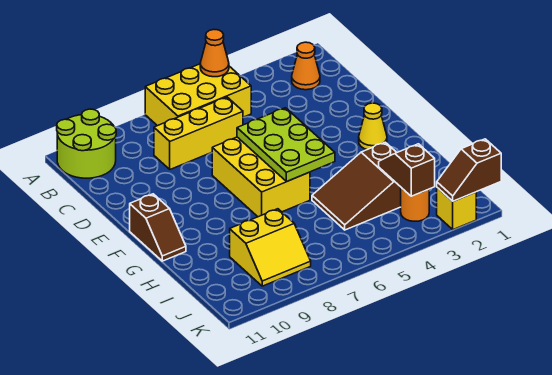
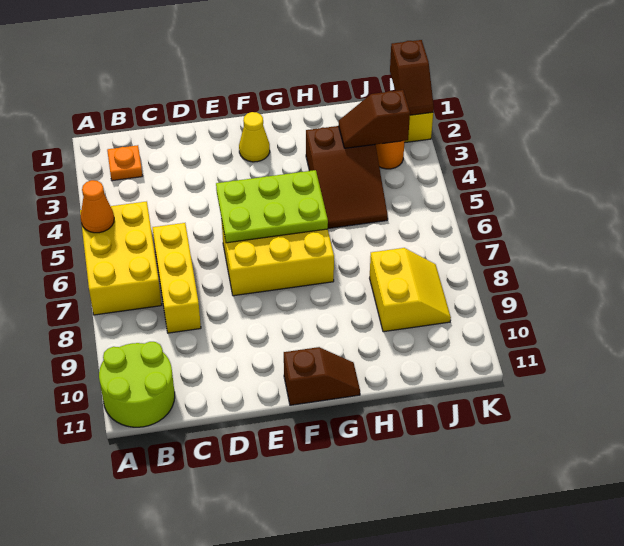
orange cone B2 level 1 -> orange plate B2 level 1

